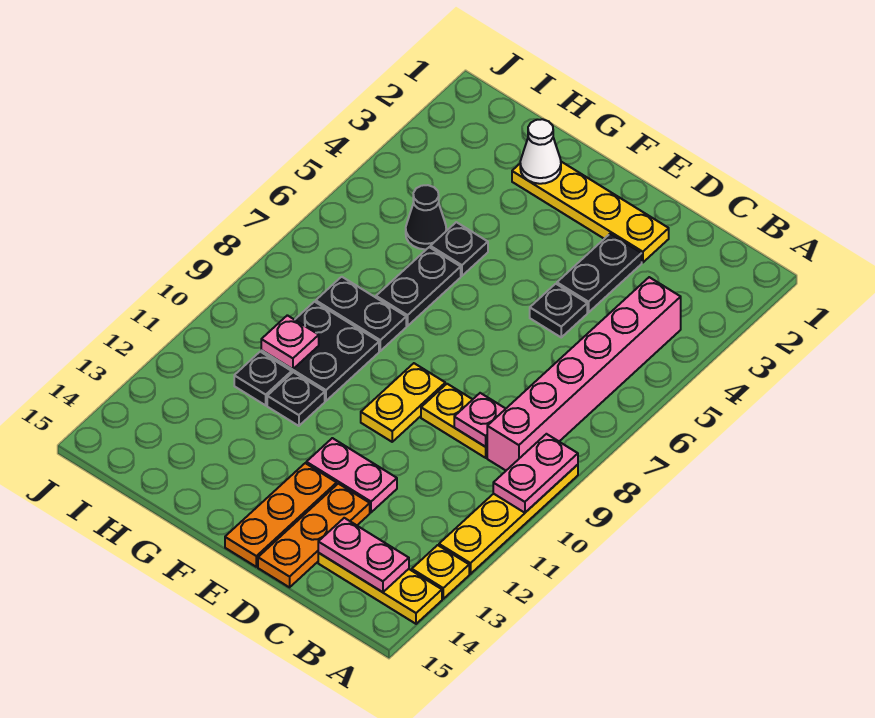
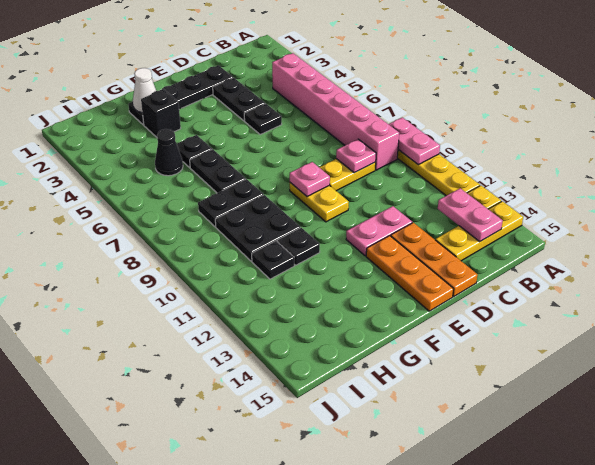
pink plate B14:C14 level 2 -> pink plate B13:B14 level 2
yellow plate D2:G2 level 1 -> black plate D2:G2 level 1
none -> black brick G3 level 1
pink plate H10 level 2 -> pink plate E9 level 2

